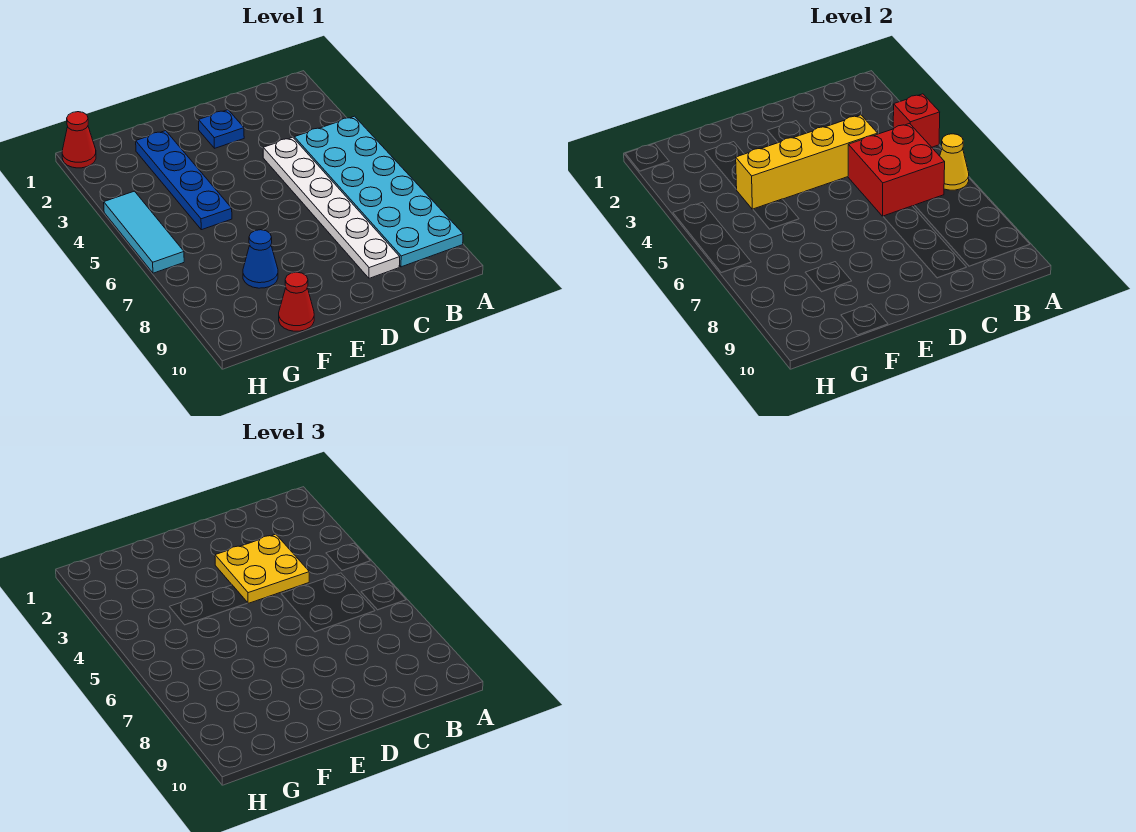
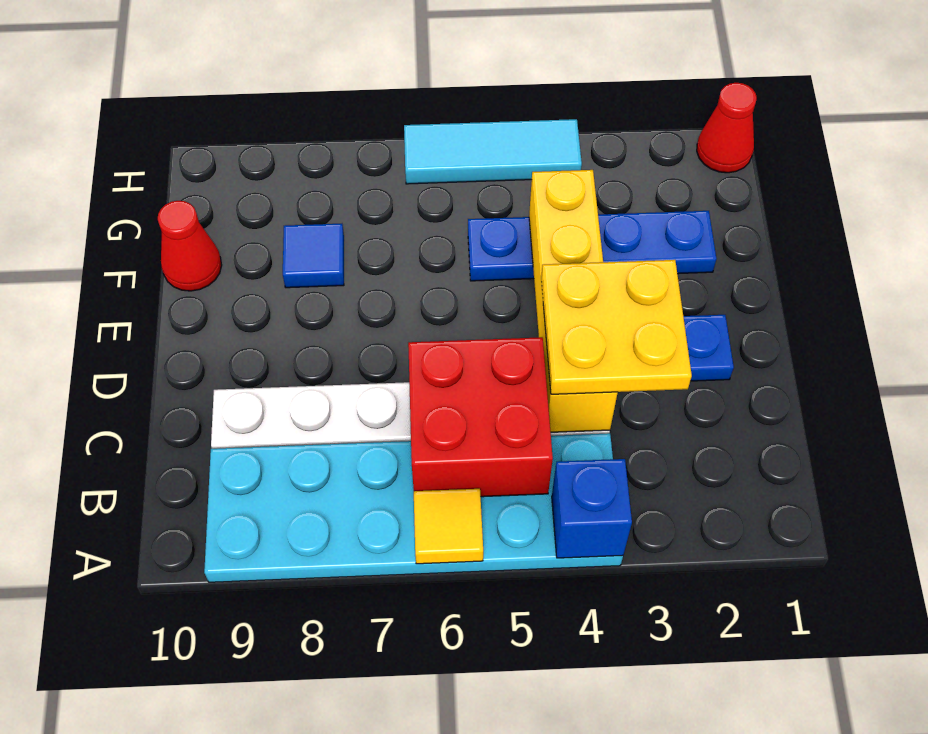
red brick A4 level 2 -> blue brick A4 level 2
yellow cone A6 level 2 -> yellow tile A6 level 2
blue cone F8 level 1 -> blue tile F8 level 1

